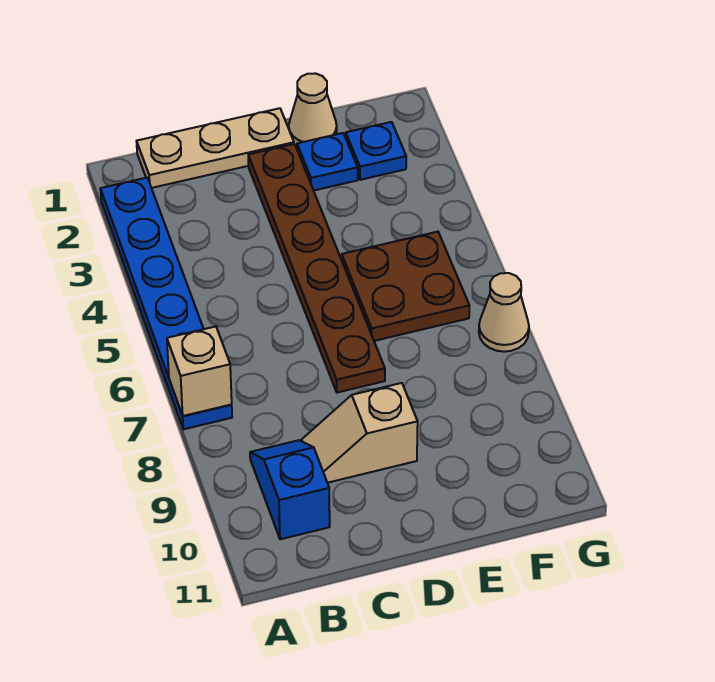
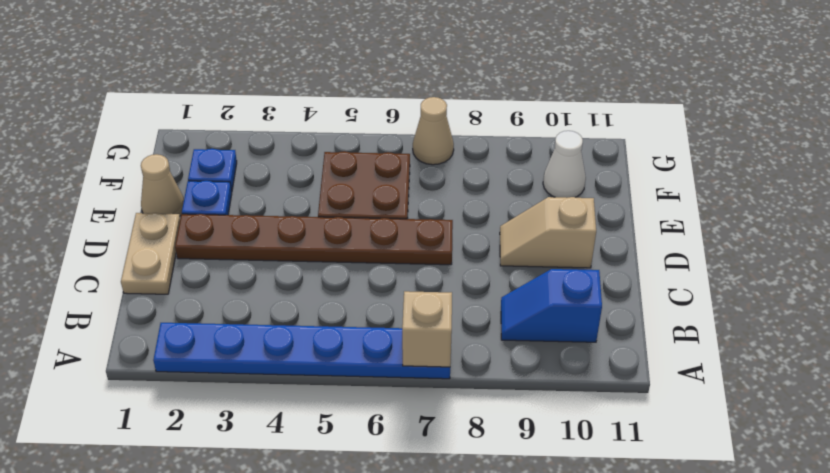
tan plate B1:D1 level 1 -> tan plate C1:D1 level 1
tan slope C9:D9 level 1 top D -> tan slope D9:D10 level 1 top 10
none -> white cone F10 level 1

